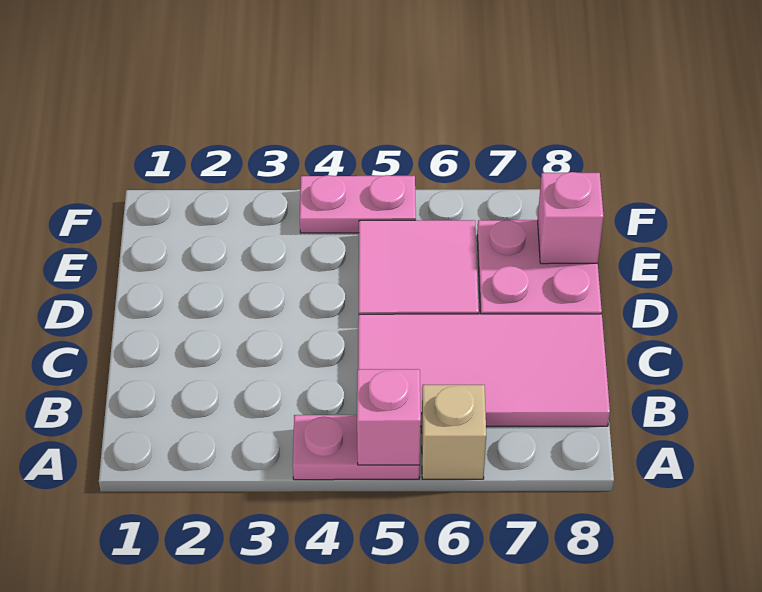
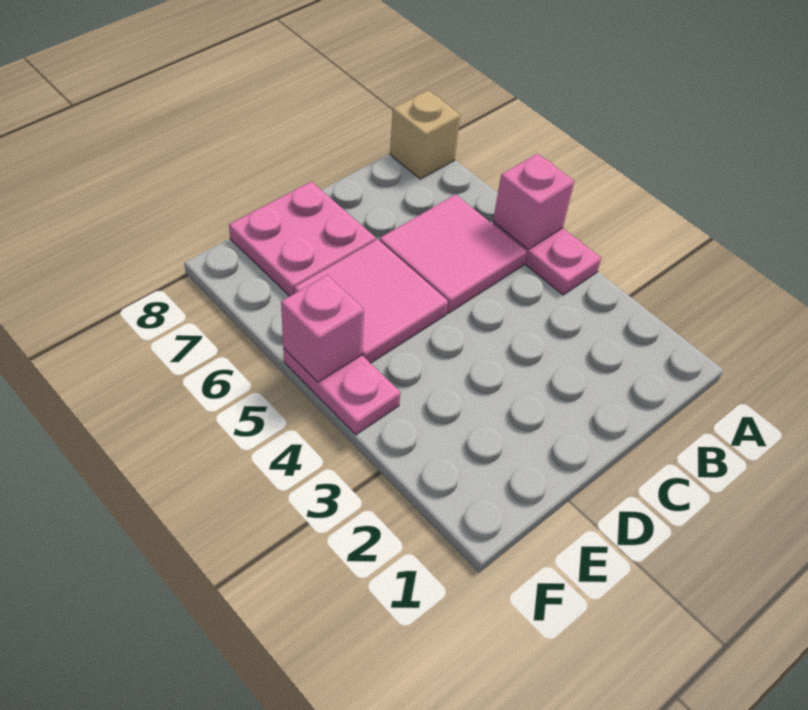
tan brick A6 level 1 -> tan brick A8 level 1
pink tile B5:C8 level 1 -> pink tile B5:C6 level 1
pink brick E8 level 2 -> pink brick F5 level 2

